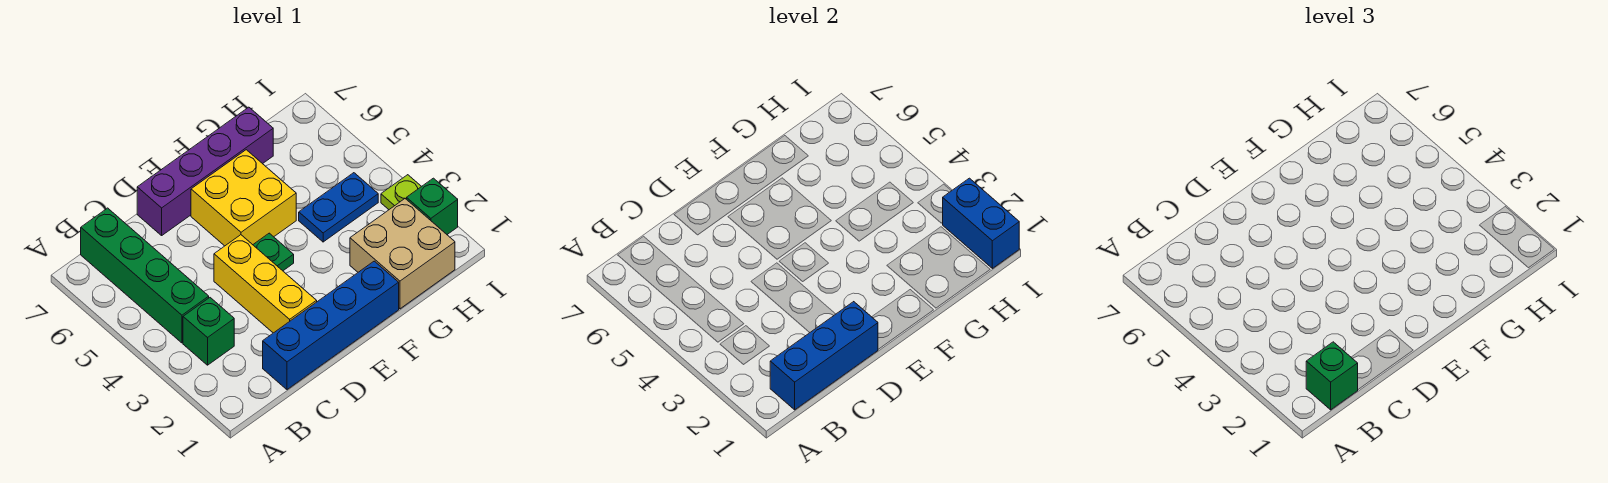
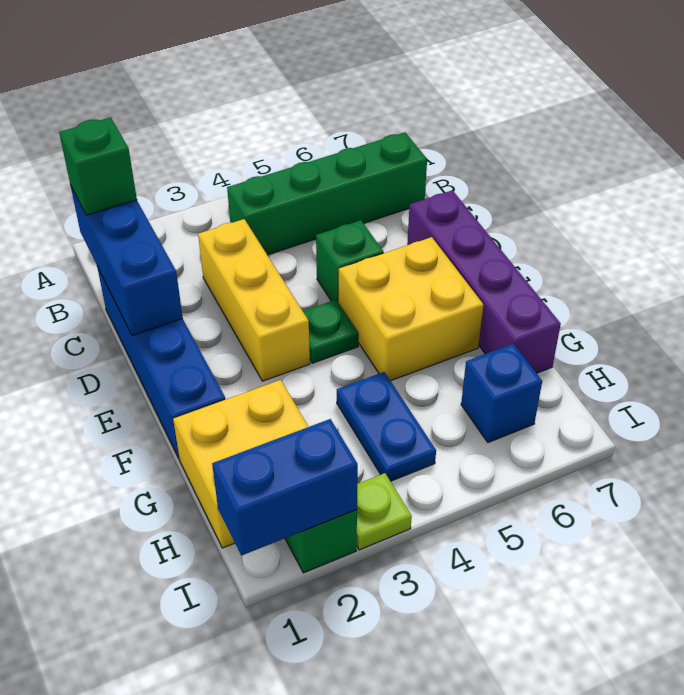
green brick B3 level 1 -> green brick D5 level 1
yellow brick D2:D4 level 1 -> yellow brick C3:E3 level 1
tan brick G1:H2 level 1 -> yellow brick G1:H2 level 1
none -> blue brick H6 level 1

